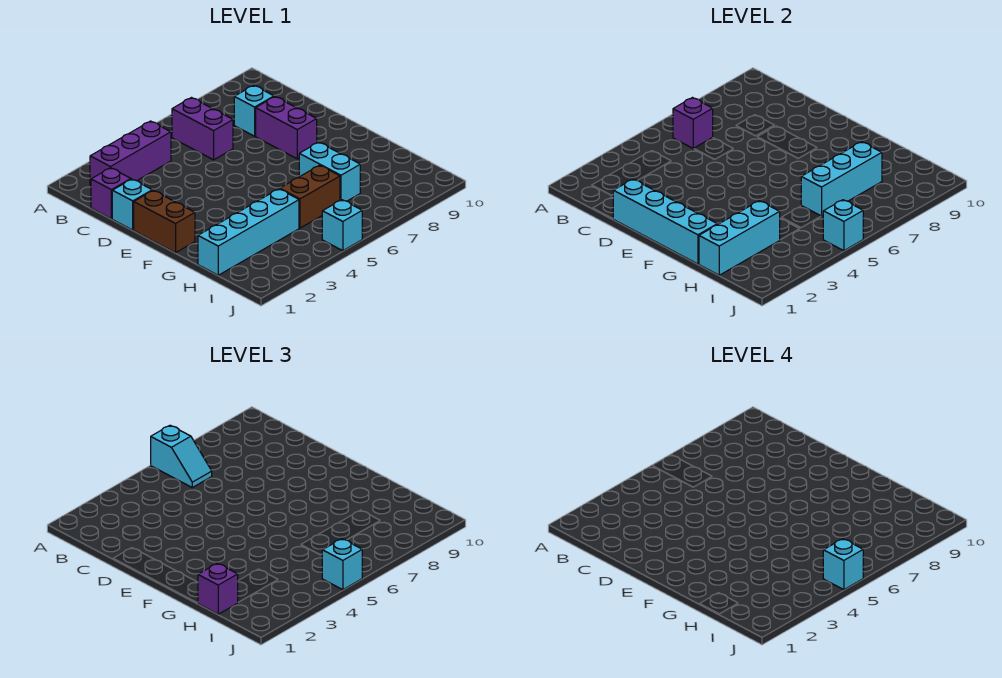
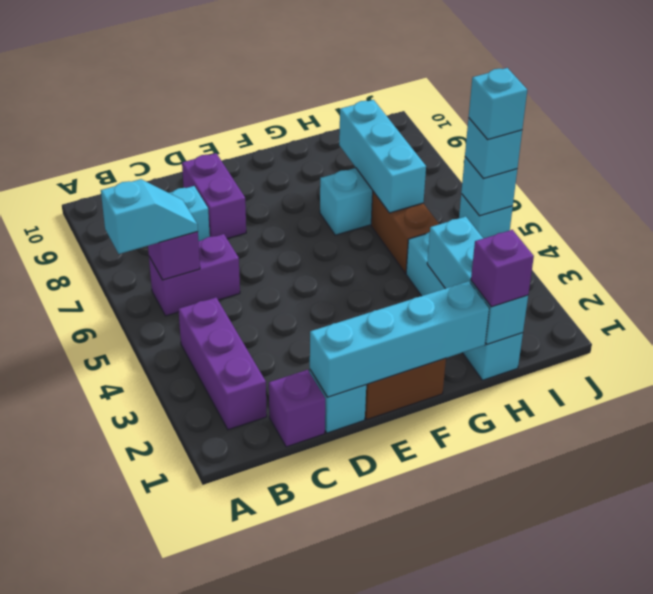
purple brick D8:E8 level 1 -> purple brick D8:D9 level 1

